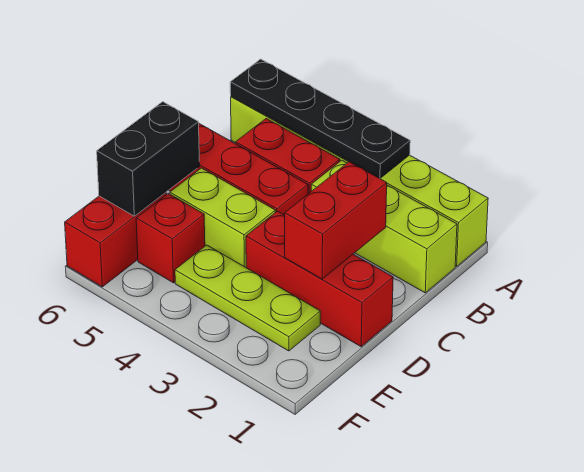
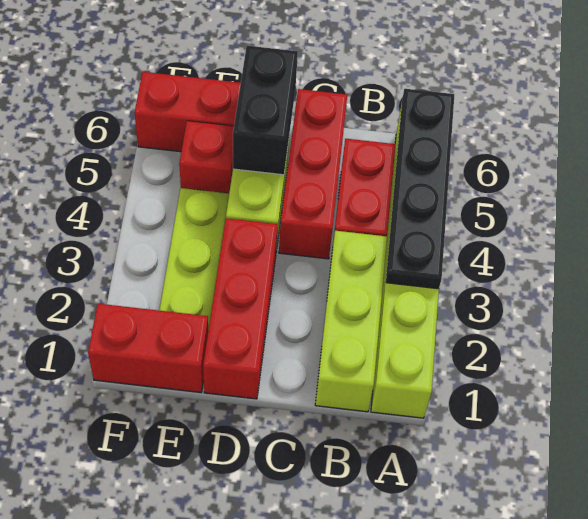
red brick C2:D2 level 2 -> red brick E1:F1 level 1
black brick D6:E6 level 2 -> black brick D5:D6 level 2

